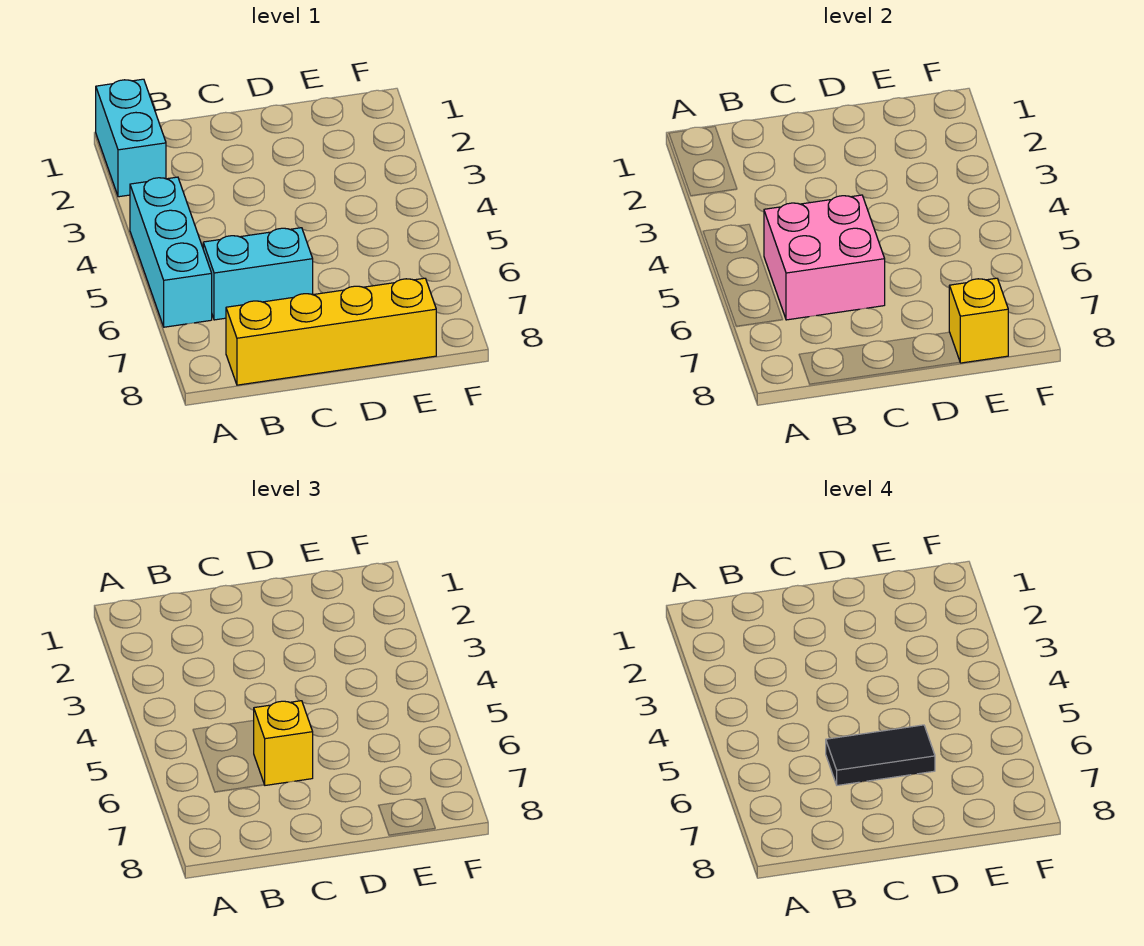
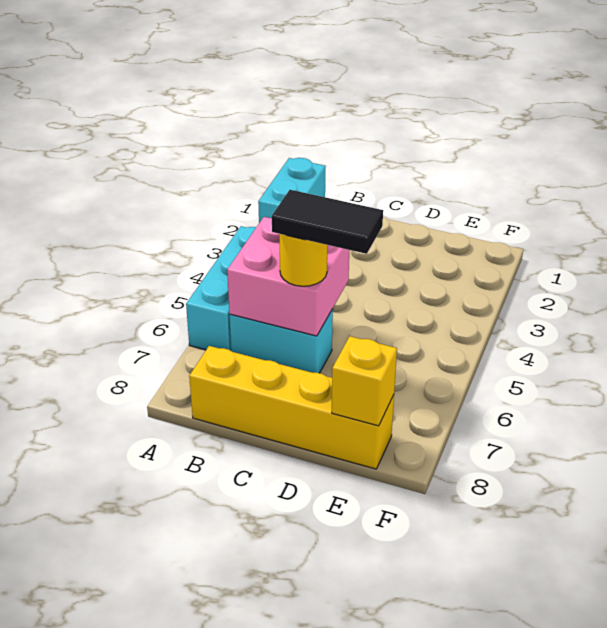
yellow brick C6 level 3 -> yellow round brick C6 level 3

